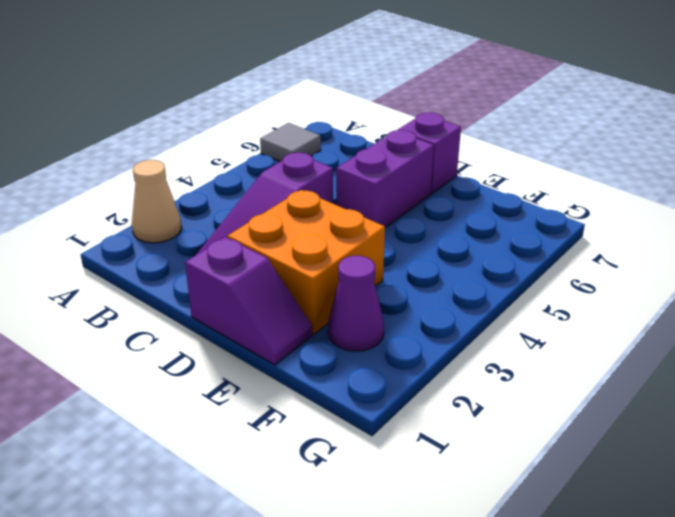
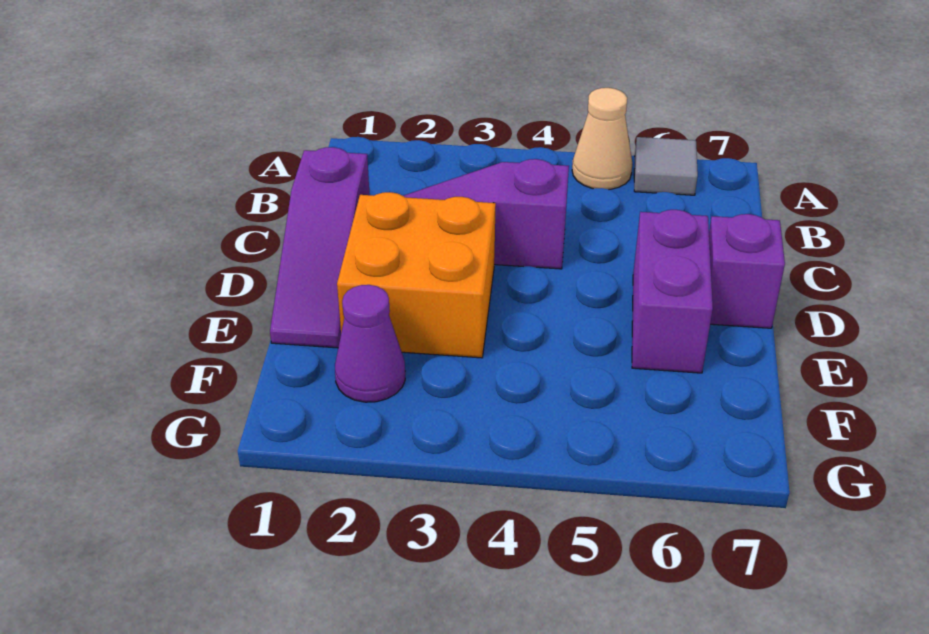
tan cone A2 level 1 -> tan cone A5 level 1
purple slope D1:E1 level 1 top D -> purple slope C1:E1 level 1 top C
purple brick D5:D6 level 1 -> purple brick D6:E6 level 1

